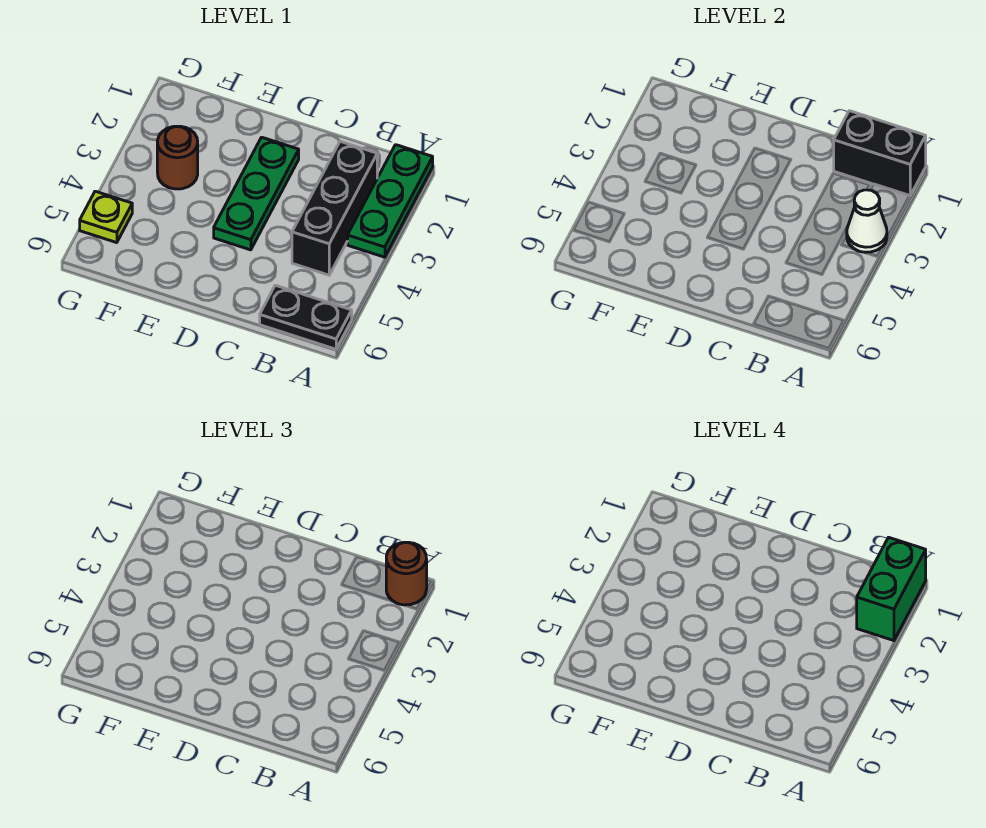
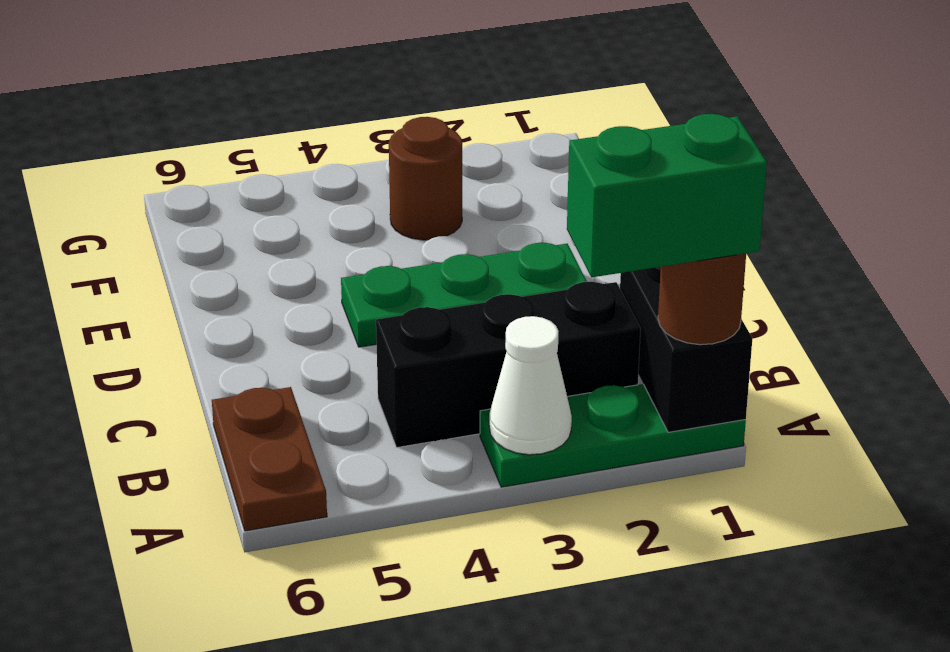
black plate A6:B6 level 1 -> brown plate A6:B6 level 1
lime plate G5 level 1 -> none

